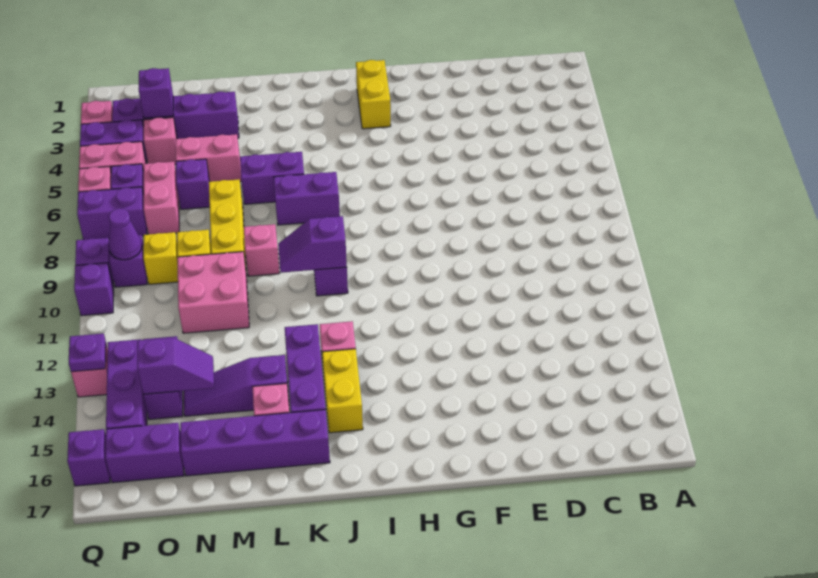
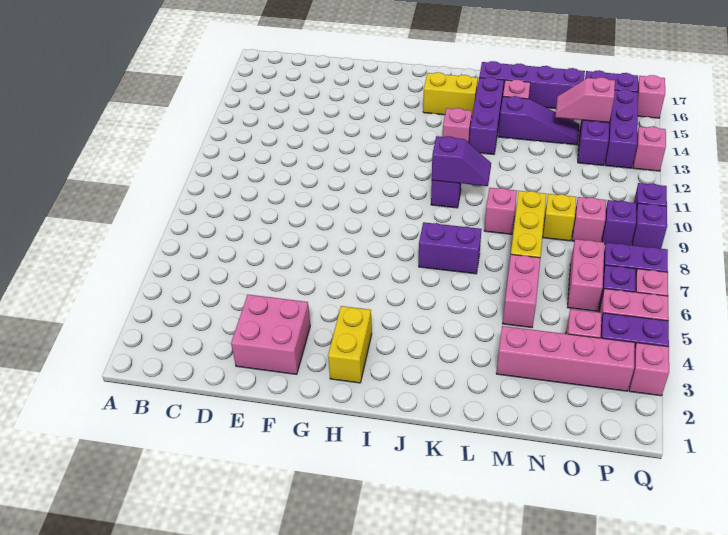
yellow brick J14:J15 level 1 -> yellow brick I15:J15 level 1
purple brick K6:L6 level 1 -> none
purple brick M3:P3 level 1 -> pink brick M3:P3 level 1
pink brick M5:N5 level 1 -> pink brick M5:M6 level 1
pink brick M10:N11 level 1 -> pink brick E2:F3 level 1
purple brick N6 level 1 -> none
purple slope N14:O14 level 2 top O -> pink slope N14:O14 level 2 top O
purple brick O3 level 2 -> none
yellow brick O9 level 1 -> pink brick O9 level 1
purple cone P9 level 2 -> none
purple plate Q13 level 2 -> none
purple brick Q16 level 1 -> pink brick Q16 level 1

